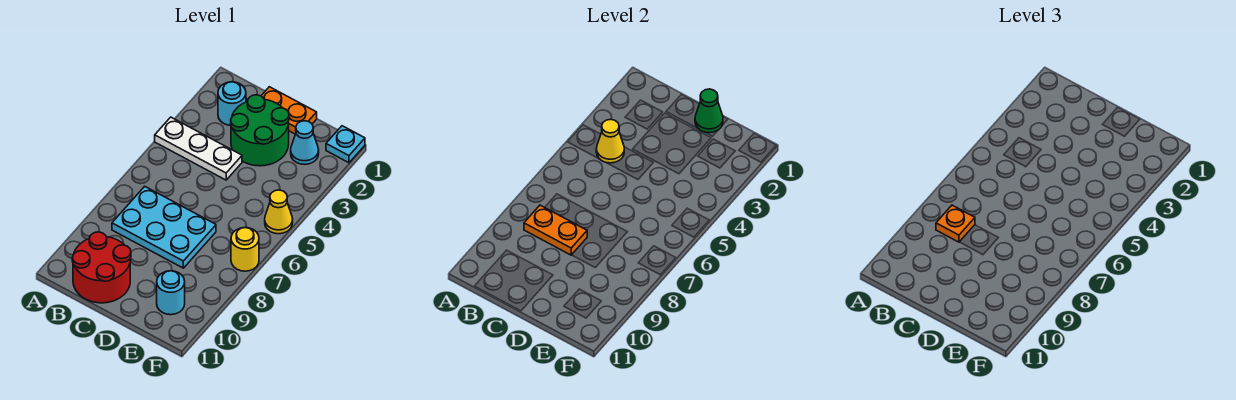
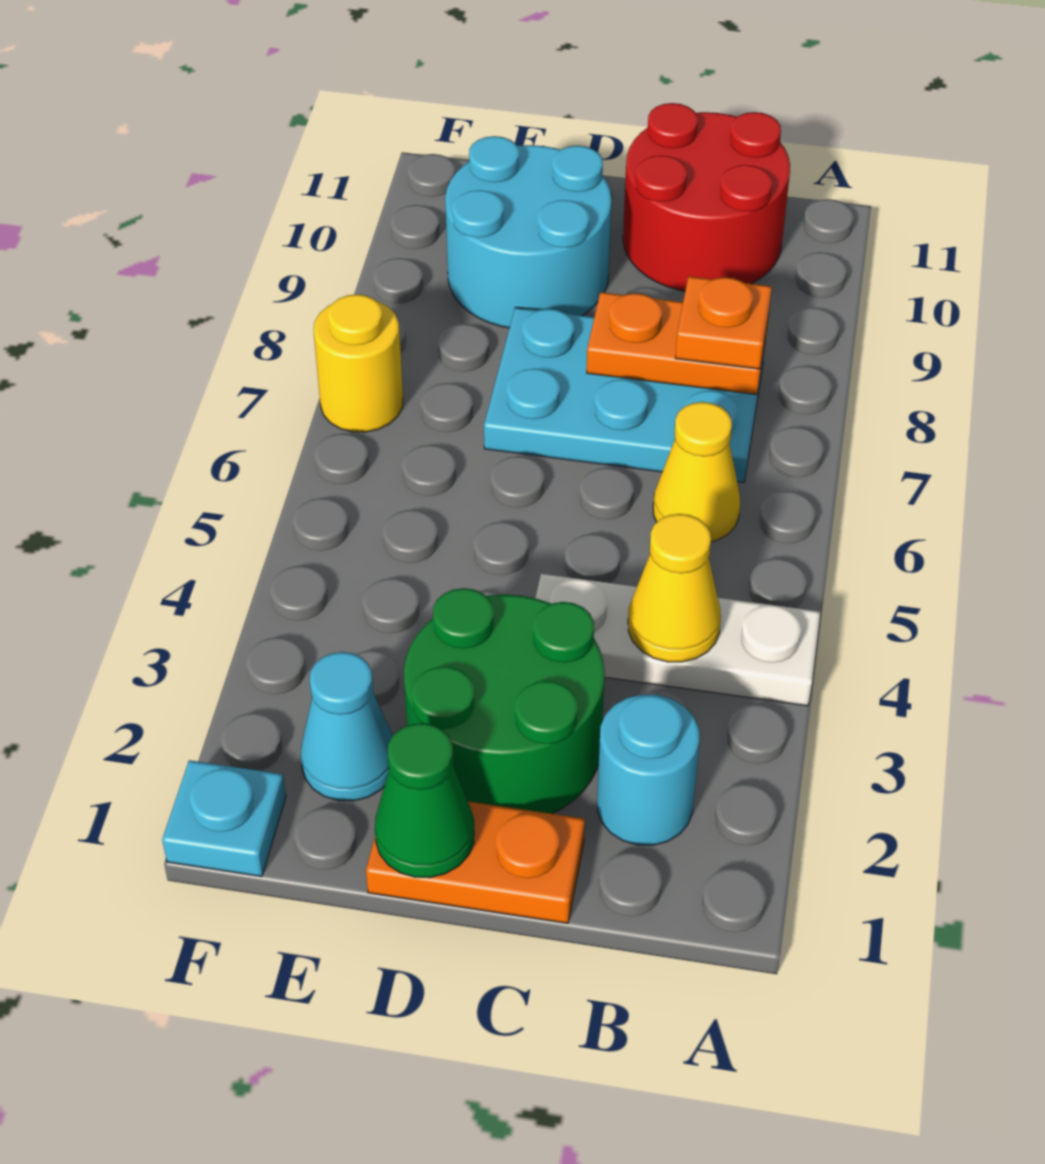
cyan round brick E10 level 1 -> cyan round brick D9:E10 level 1
yellow cone F5 level 1 -> yellow cone B6 level 1

